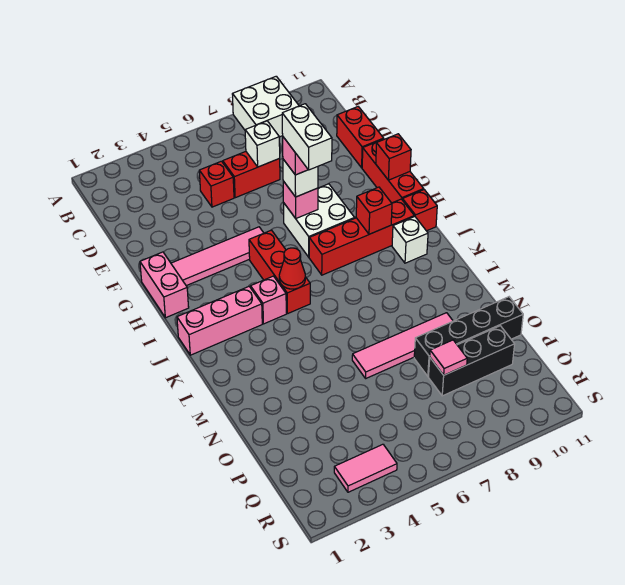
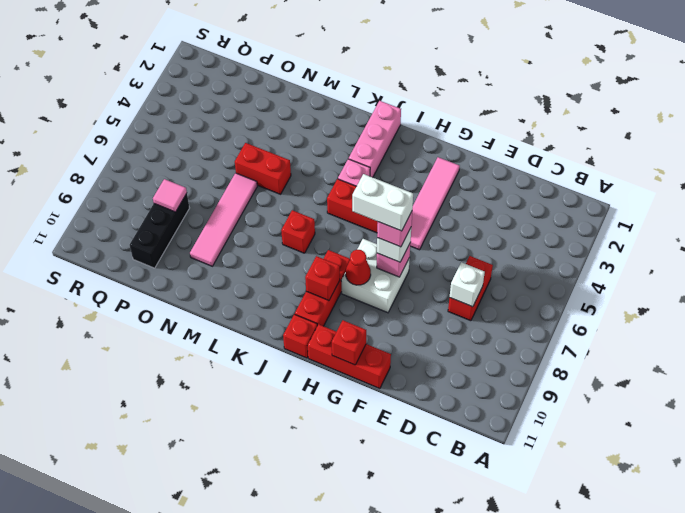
white brick A8:B9 level 1 -> none
red brick D5 level 1 -> red brick K7 level 1
red brick D11:E11 level 1 -> red brick M5:N5 level 1
pink brick G1:H1 level 1 -> none
red brick I7:I10 level 1 -> red brick I8:I10 level 1
red cone J5 level 2 -> red cone H8 level 2
white brick J10 level 1 -> none
black brick O8:O11 level 1 -> none
pink tile R3:R4 level 1 -> none

